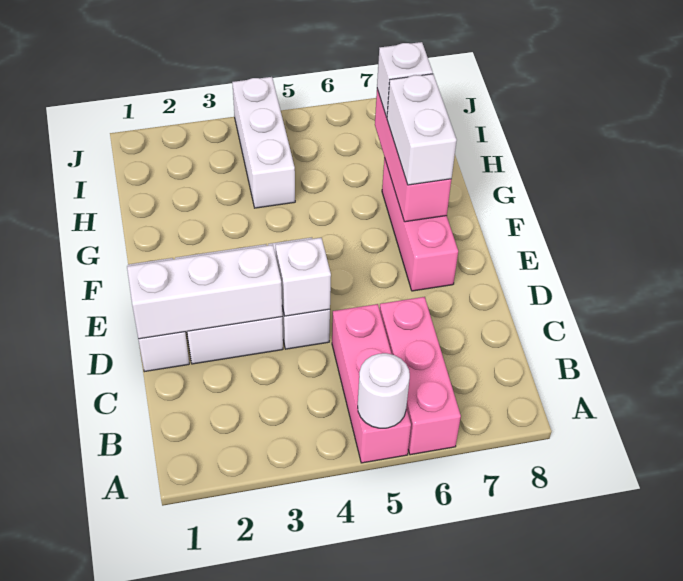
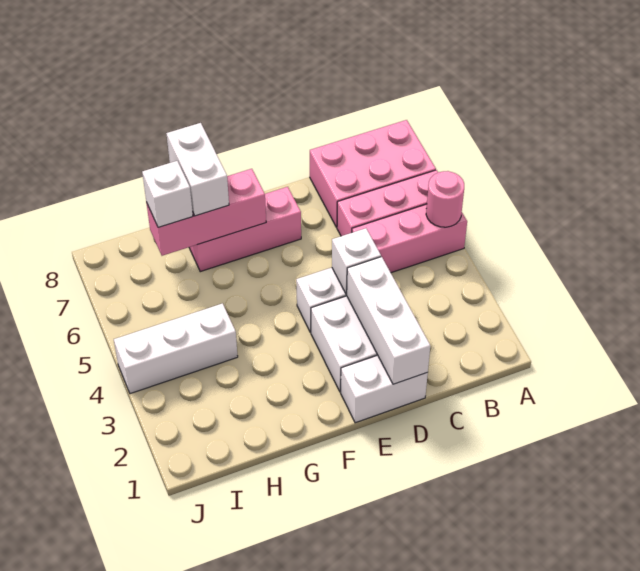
white round brick A5 level 2 -> pink round brick A5 level 2
none -> pink brick A7:C8 level 1
white brick F7:G7 level 3 -> white brick G7:G8 level 3

